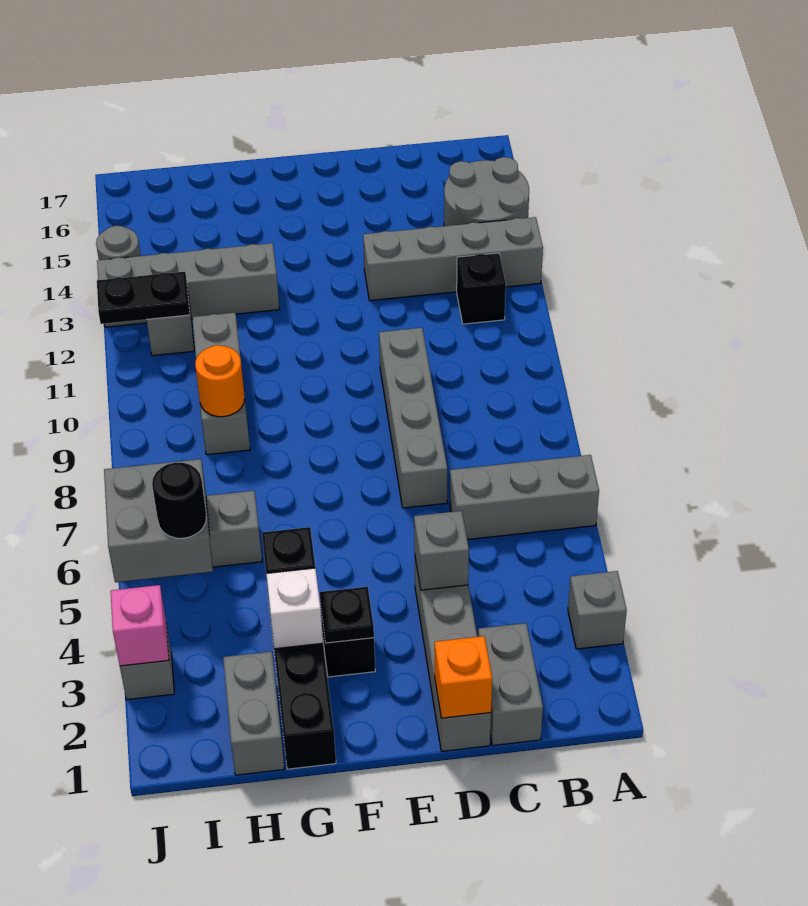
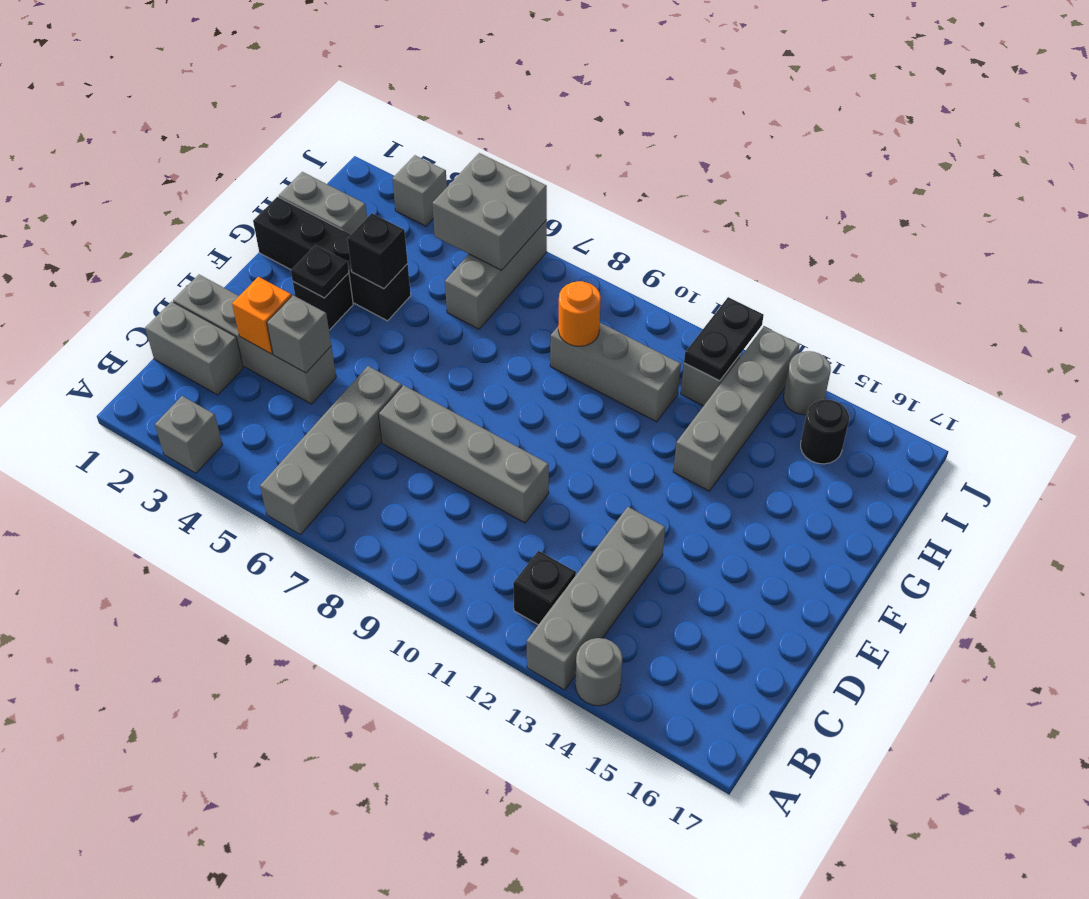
grey brick A6:C6 level 1 -> grey brick A6:D6 level 1
grey round brick A14:B15 level 1 -> grey round brick A14 level 1
orange brick D1 level 2 -> orange brick D3 level 2
white brick G3 level 2 -> none
black round brick I5 level 3 -> black round brick I15 level 1
pink brick J3 level 2 -> none

